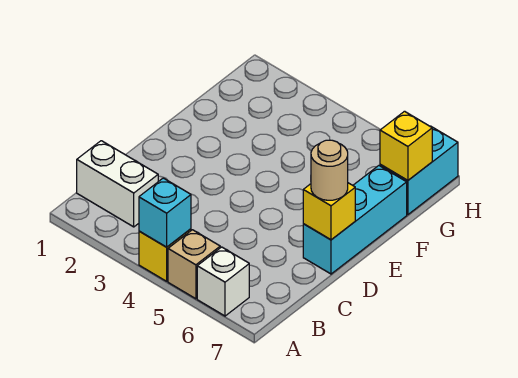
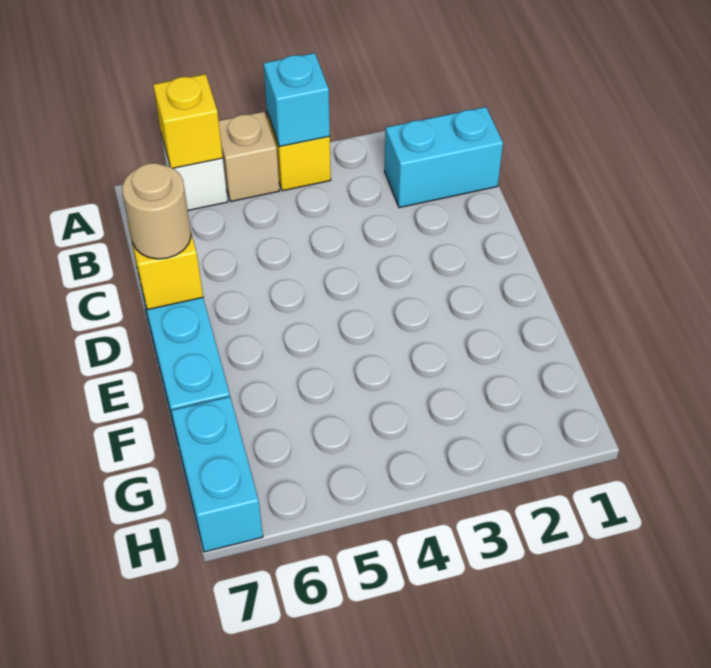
white brick B1:B2 level 1 -> cyan brick B1:B2 level 1
yellow brick G7 level 2 -> yellow brick A6 level 2

